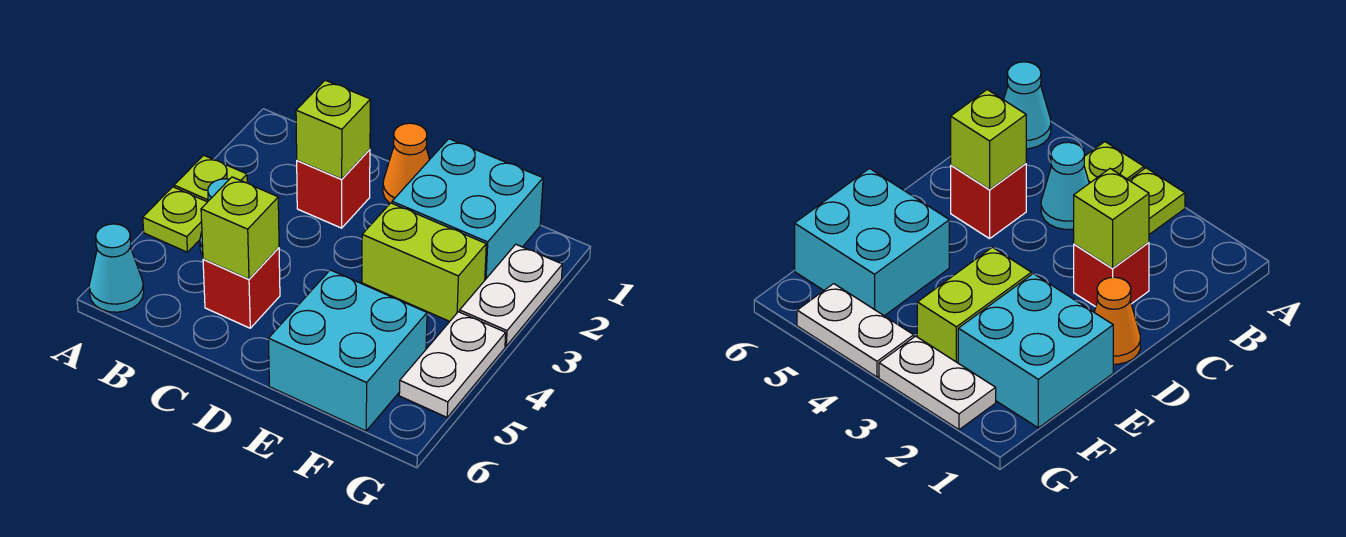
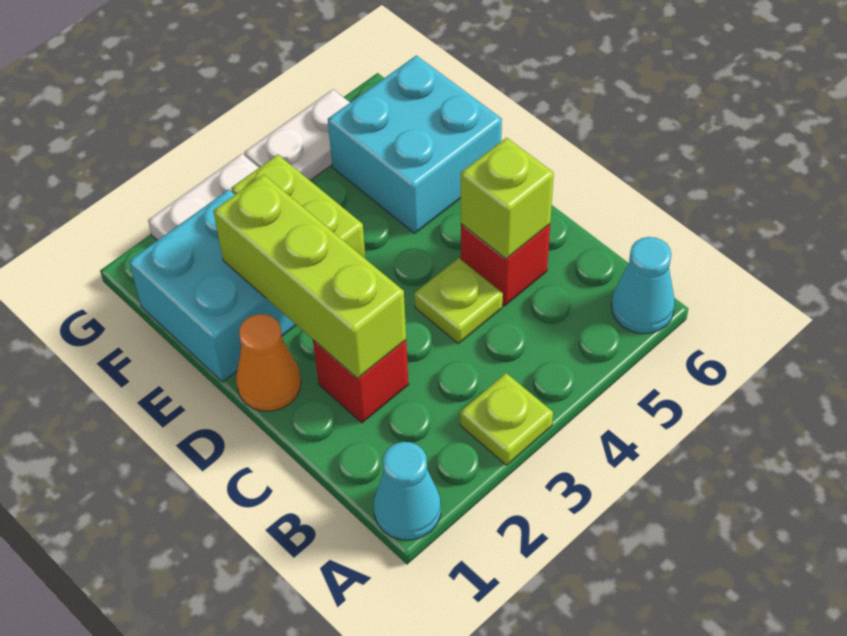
lime plate A4 level 1 -> lime plate C4 level 1
cyan cone B4 level 1 -> cyan cone A1 level 1
lime brick C2 level 2 -> lime brick C2:E2 level 2

